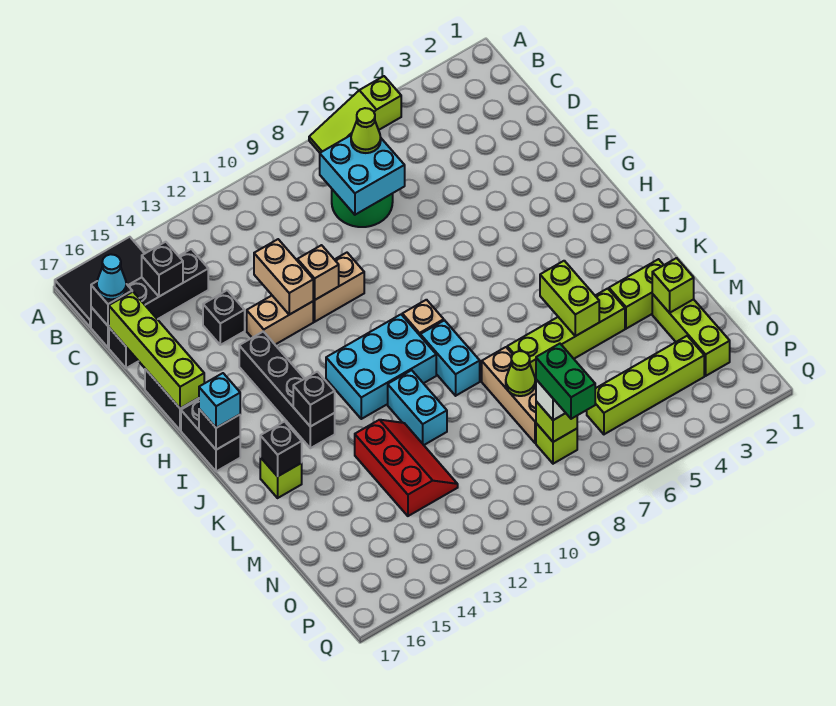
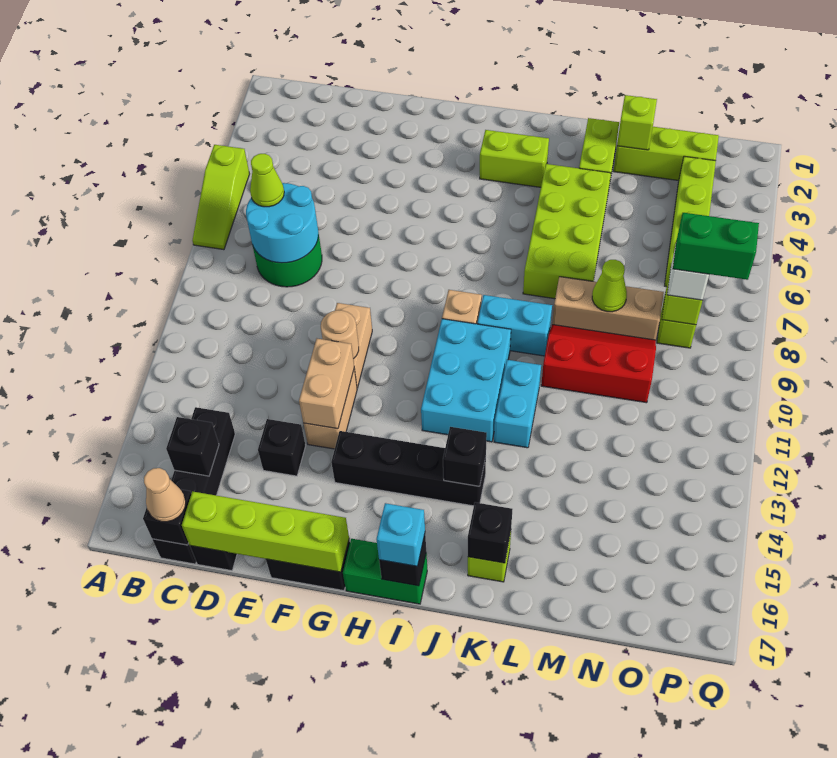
black tile A15:B17 level 1 -> none
cyan brick C7:D8 level 2 -> cyan round brick C7:D8 level 2
cyan cone C17 level 3 -> tan cone C17 level 3
tan brick E12:F12 level 2 -> tan brick F12:F13 level 2
tan brick F11 level 2 -> tan round brick F11 level 2
black brick H17:I17 level 1 -> green brick H17:I17 level 1
lime brick K5:L5 level 2 -> lime brick I3:J3 level 1
cyan brick K11:L11 level 1 -> cyan brick K11:K12 level 1
lime brick L4:L7 level 1 -> lime brick K4:L7 level 1
red slope L12:N13 level 1 top 13 -> red slope L9:N10 level 1 top 10

